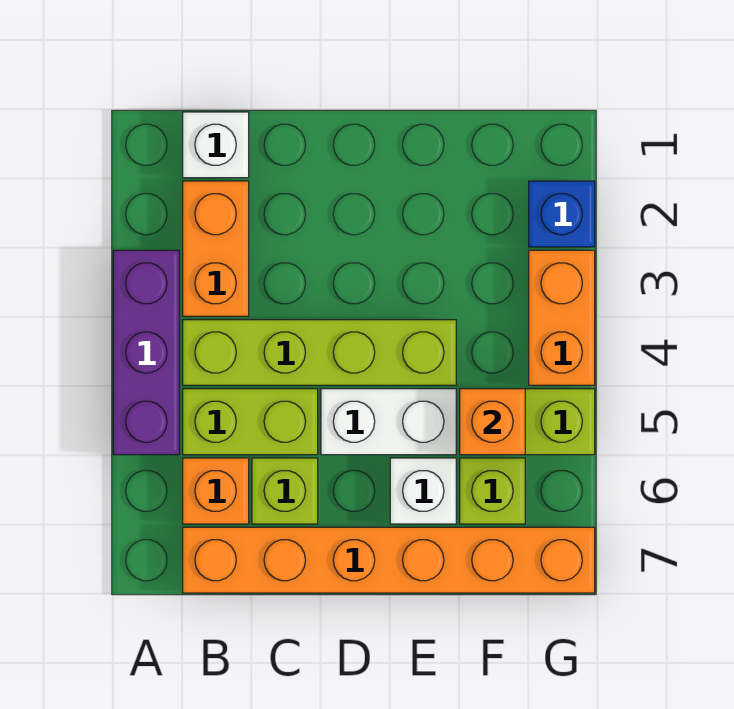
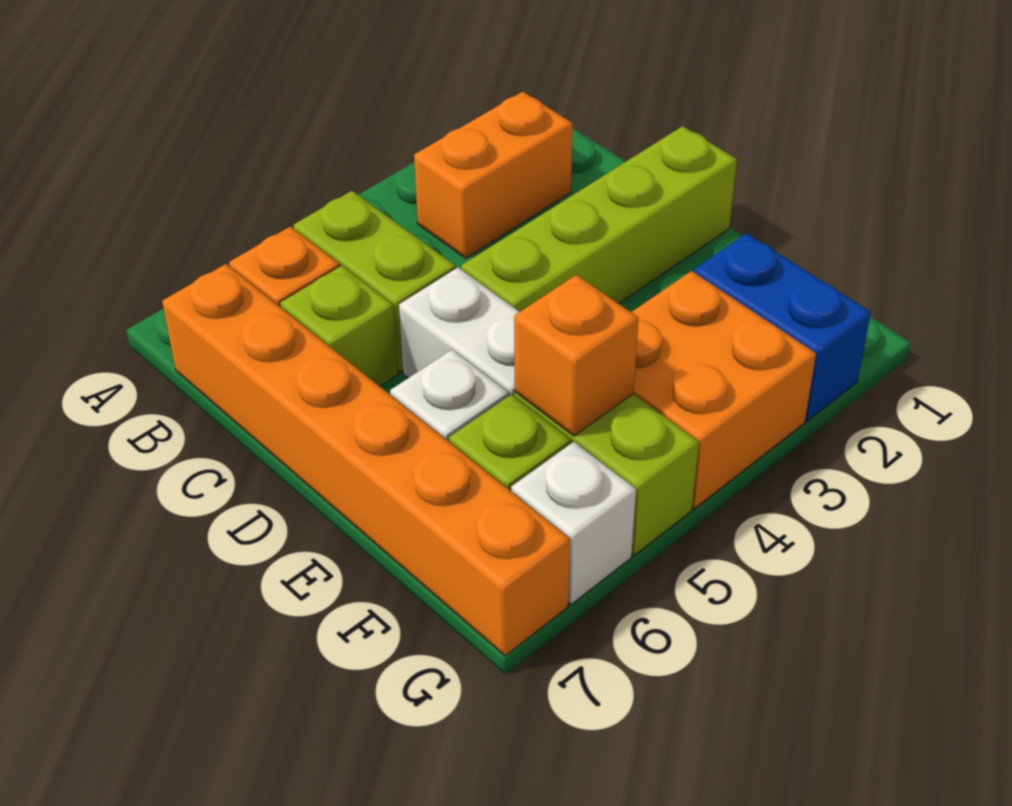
purple brick A3:A5 level 1 -> none
white brick B1 level 1 -> white brick G6 level 1
lime brick B4:E4 level 1 -> lime brick D1:D4 level 1
blue brick G2 level 1 -> blue brick F2:G2 level 1
orange brick G3:G4 level 1 -> orange brick F3:G4 level 1

